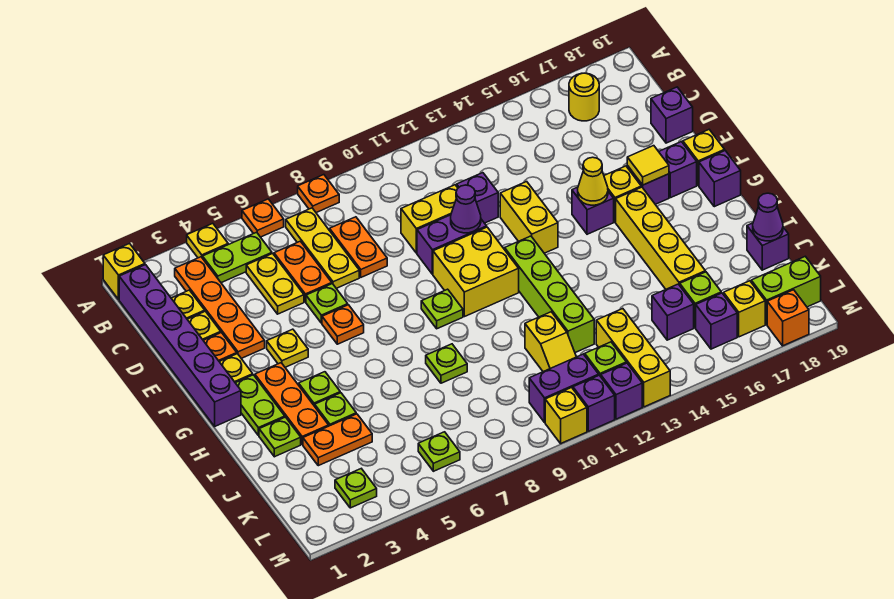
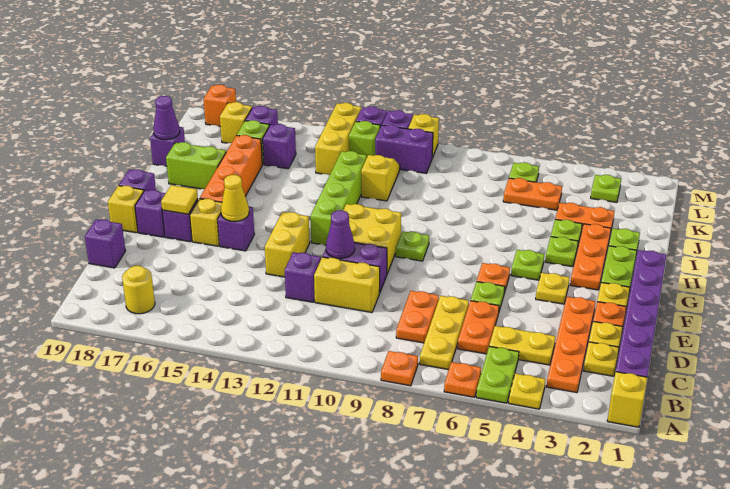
lime plate B4:B5 level 1 -> lime plate A5:B5 level 1
yellow plate C5:D5 level 1 -> yellow plate C4:C5 level 1
yellow brick G16:J16 level 1 -> orange brick G16:J16 level 1
lime plate I8 level 1 -> lime plate G5 level 1
none -> orange plate K5:K6 level 1
lime brick L18:L19 level 1 -> lime brick I17:I18 level 1

